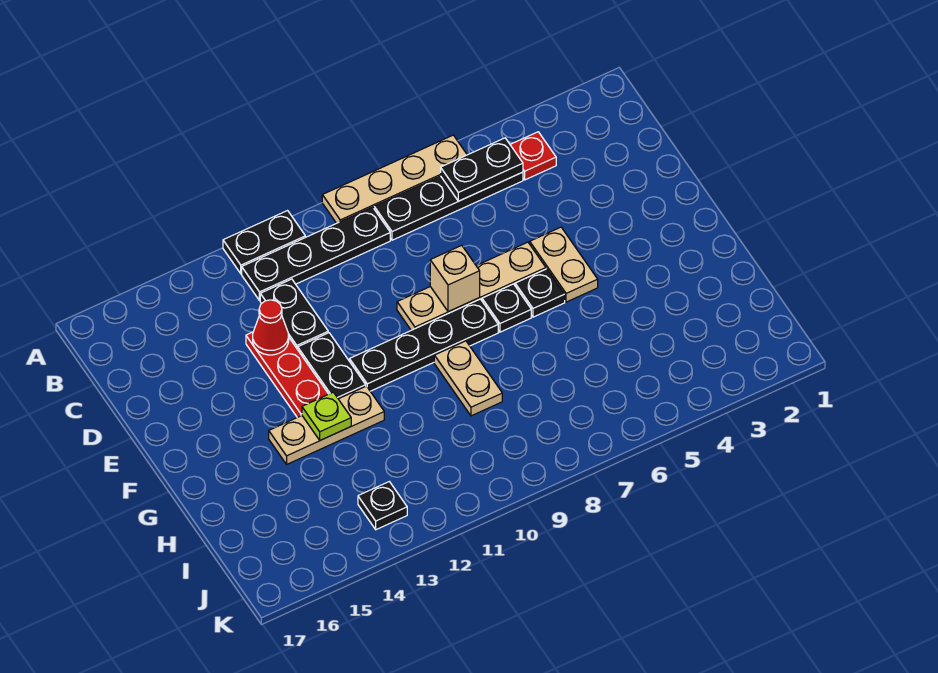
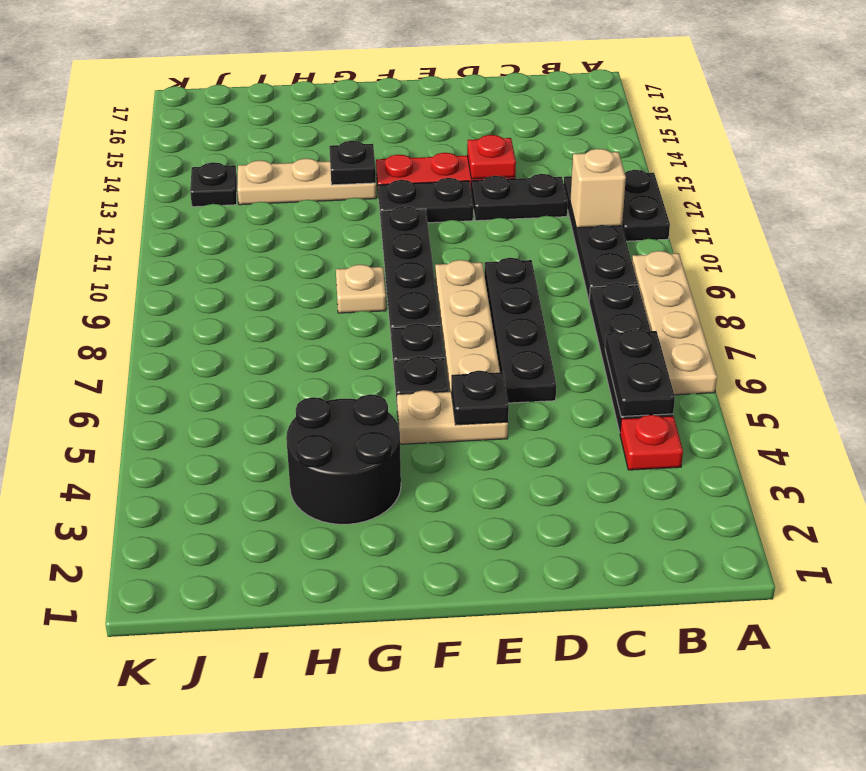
none -> black plate D6:D9 level 1
red cone D13 level 2 -> red plate D13 level 2
none -> black plate E5 level 2
tan brick E8 level 2 -> tan brick B11 level 2
none -> black round brick G3:H4 level 1
tan plate G9:H9 level 1 -> tan plate G9 level 1
tan plate G12:G14 level 1 -> tan plate G13:I13 level 1
lime plate G13 level 2 -> black plate G13 level 2

